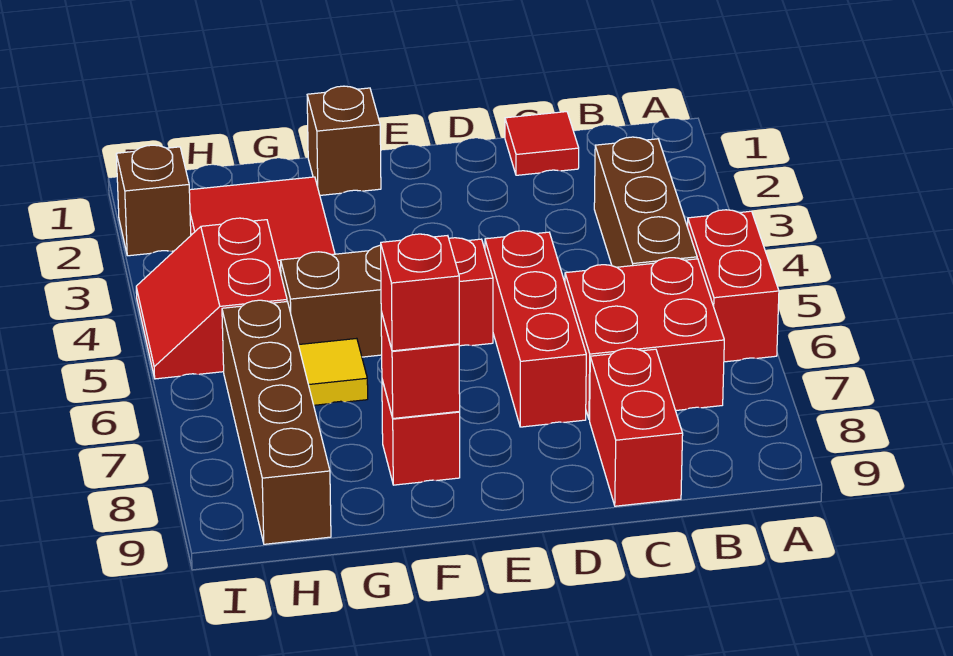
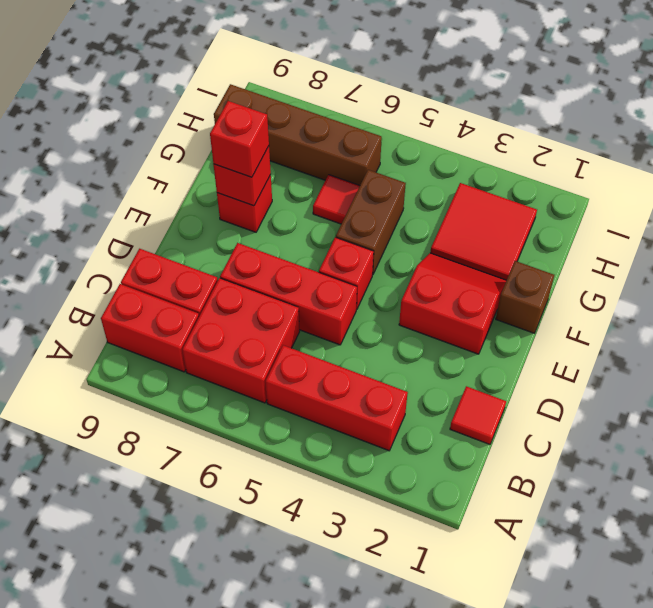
red brick A5:A6 level 1 -> red brick B8:B9 level 1
brown brick B3:B5 level 1 -> red brick B3:B5 level 1
yellow tile G6 level 1 -> red tile G6 level 1
red slope H4:I5 level 1 top H -> red slope E2:F3 level 1 top E
brown brick I2 level 1 -> none

